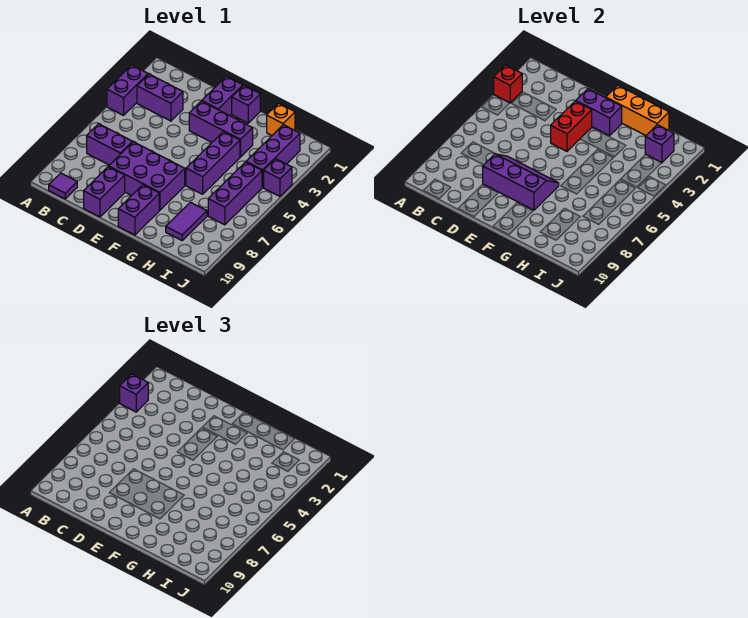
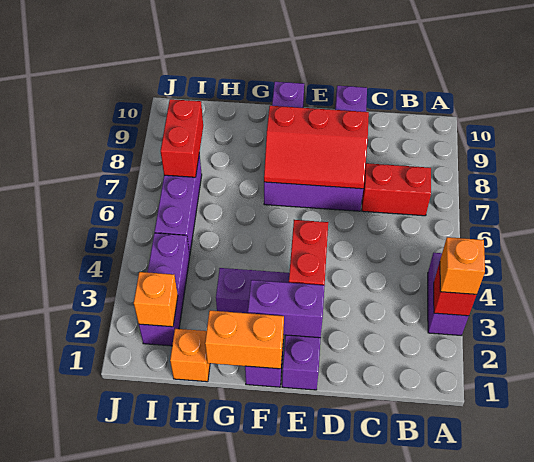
purple brick A3 level 3 -> orange brick A3 level 3
purple brick B3:C3 level 1 -> none
purple brick B7:C7 level 1 -> red brick B7:C7 level 1
purple tile B10 level 1 -> none
purple slope D7:F8 level 2 top 8 -> red slope D7:F8 level 2 top 8
orange brick F1:H1 level 2 -> orange brick F1:G1 level 2
purple brick G4:G6 level 1 -> none
purple tile H8:H9 level 1 -> none
purple brick I2 level 2 -> orange brick I2 level 2
none -> red brick I7:I8 level 2
purple brick J4 level 1 -> none

